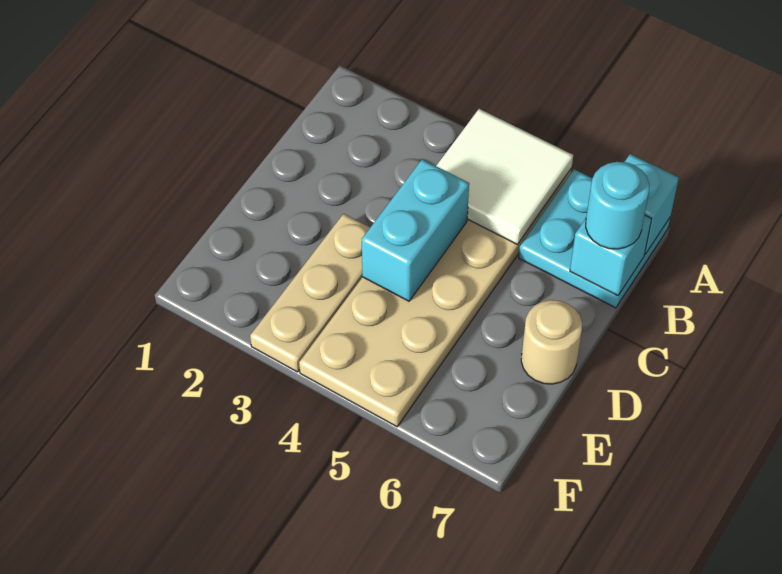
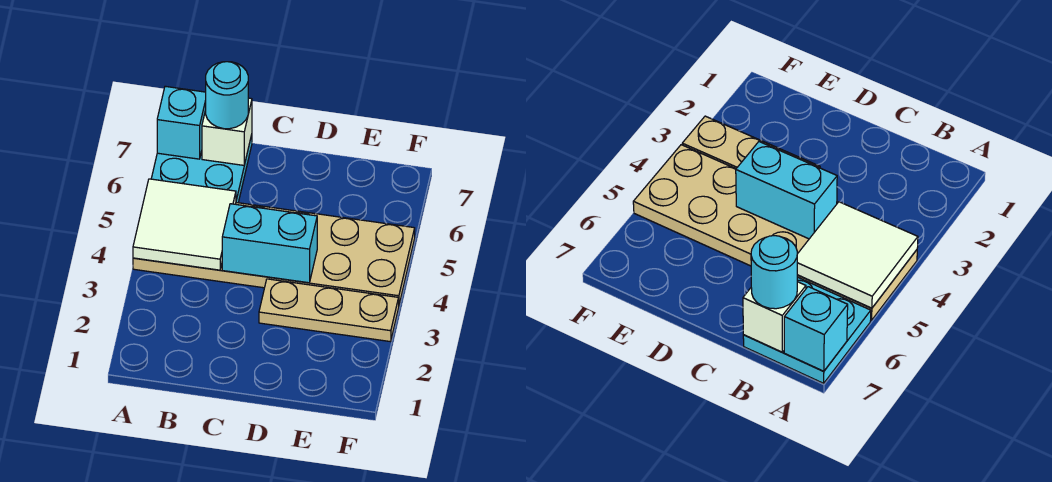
cyan brick B7 level 2 -> white brick B7 level 2
tan round brick D7 level 1 -> none

